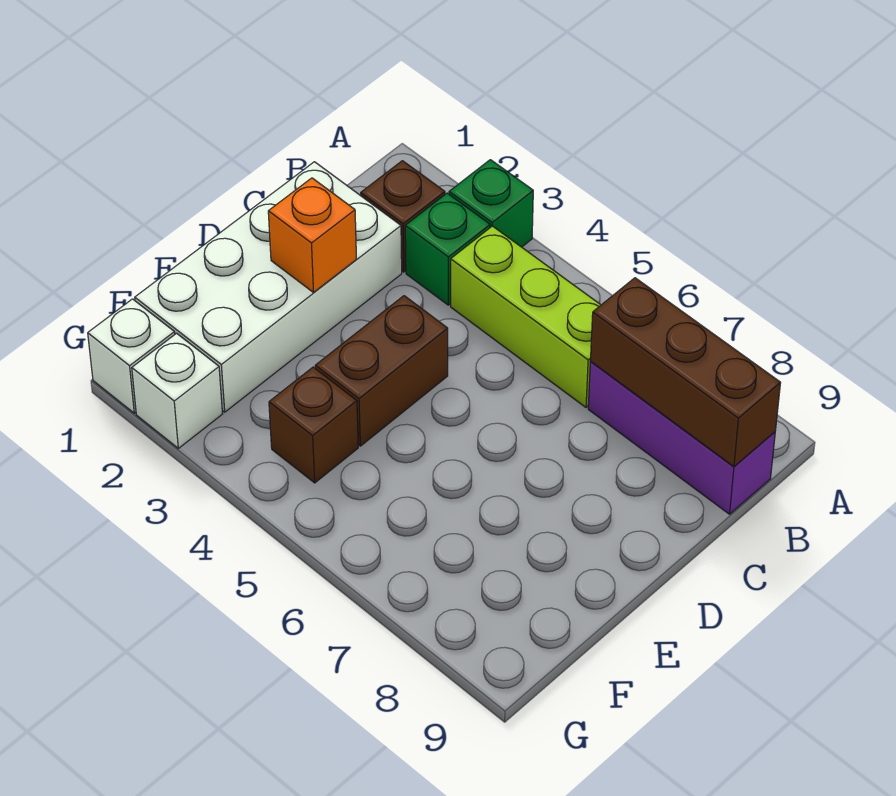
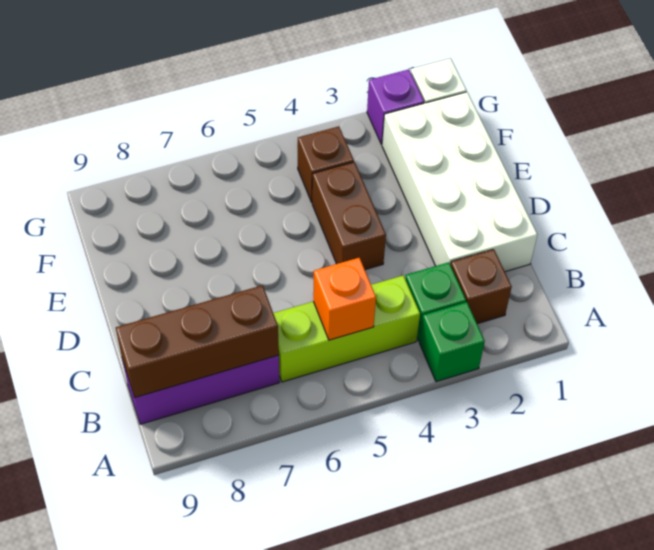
orange brick D2 level 2 -> orange brick B5 level 2
white brick G2 level 1 -> purple brick G2 level 1

